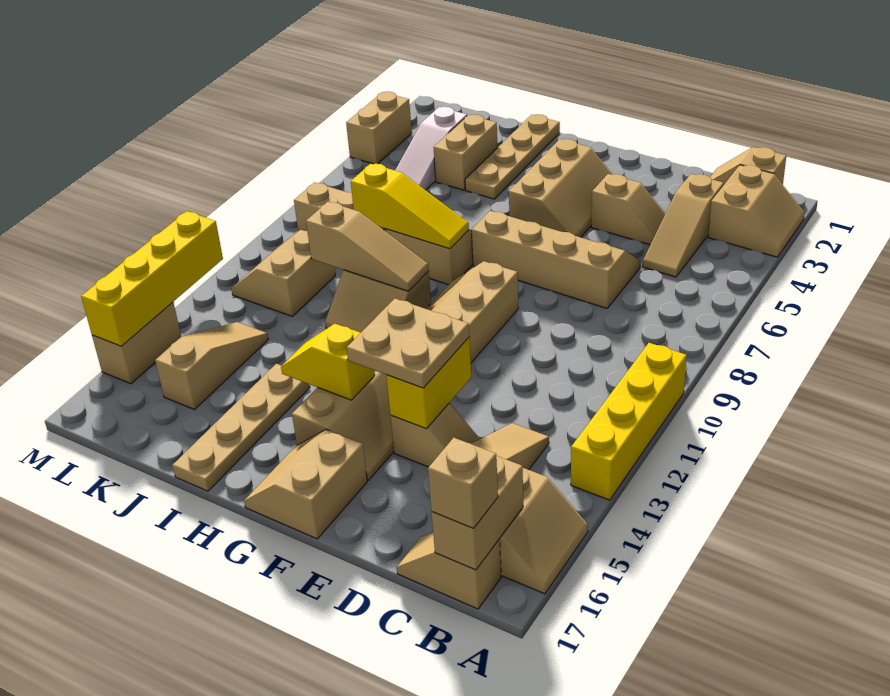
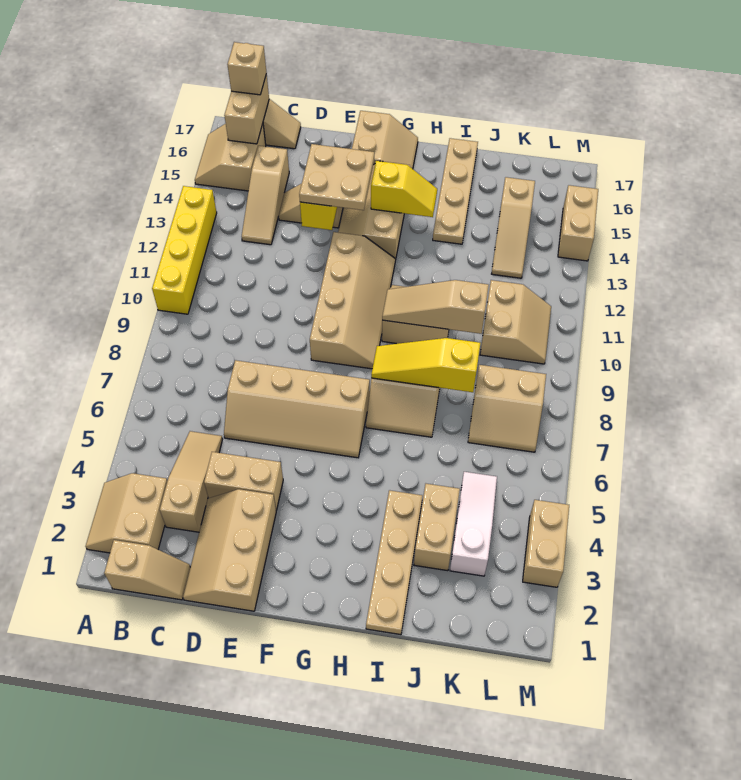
tan slope D4:E4 level 1 top E -> tan brick D4:E4 level 1
tan slope F3:G5 level 1 top G -> tan slope D1:E3 level 1 top E
yellow brick M12:M15 level 2 -> none

